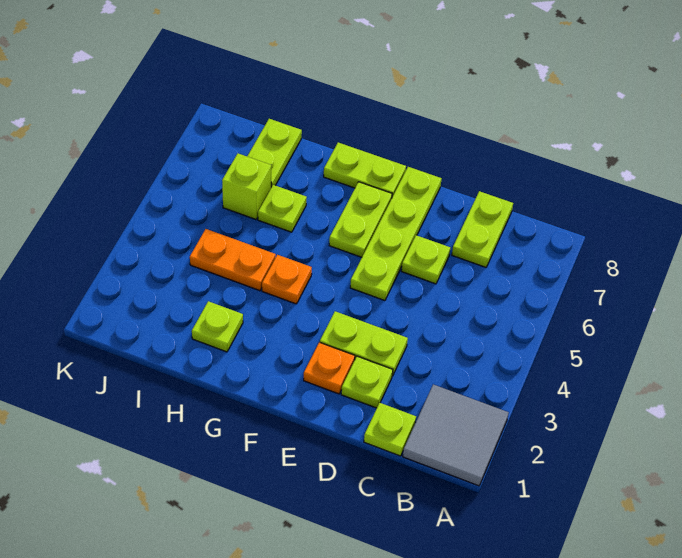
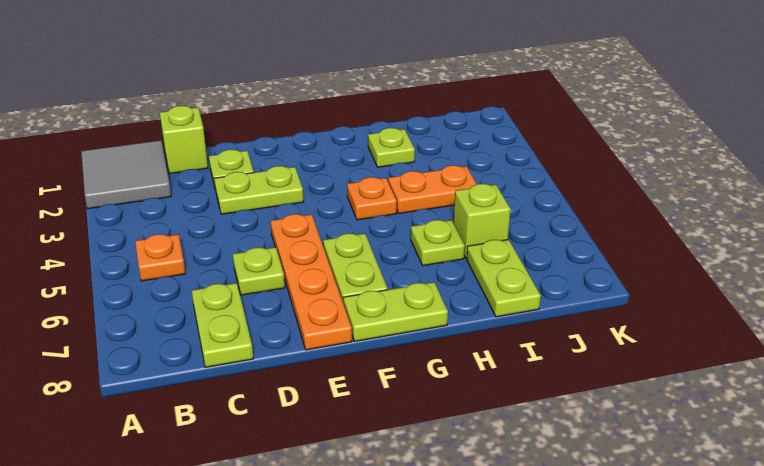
lime plate C1 level 1 -> lime brick C1 level 1
orange plate E2 level 1 -> orange plate B5 level 1
lime plate E5:E8 level 1 -> orange plate E5:E8 level 1

